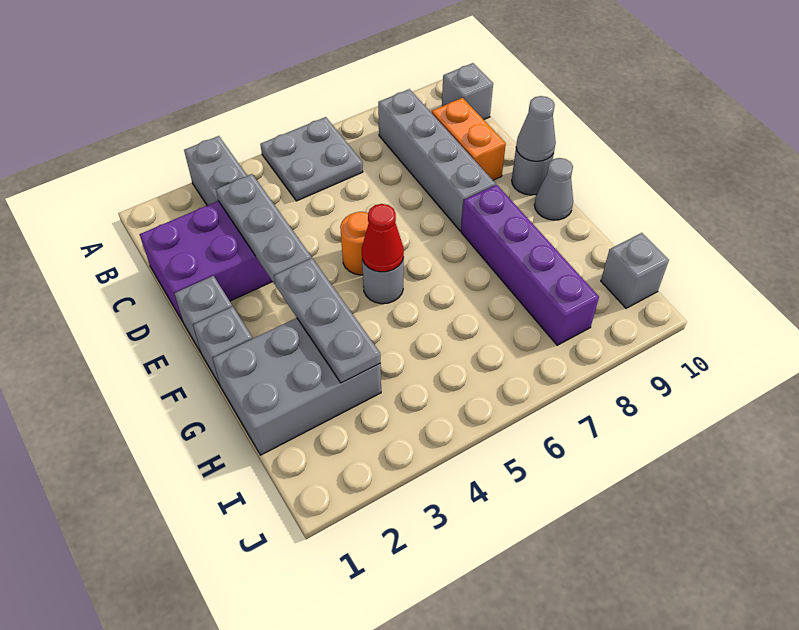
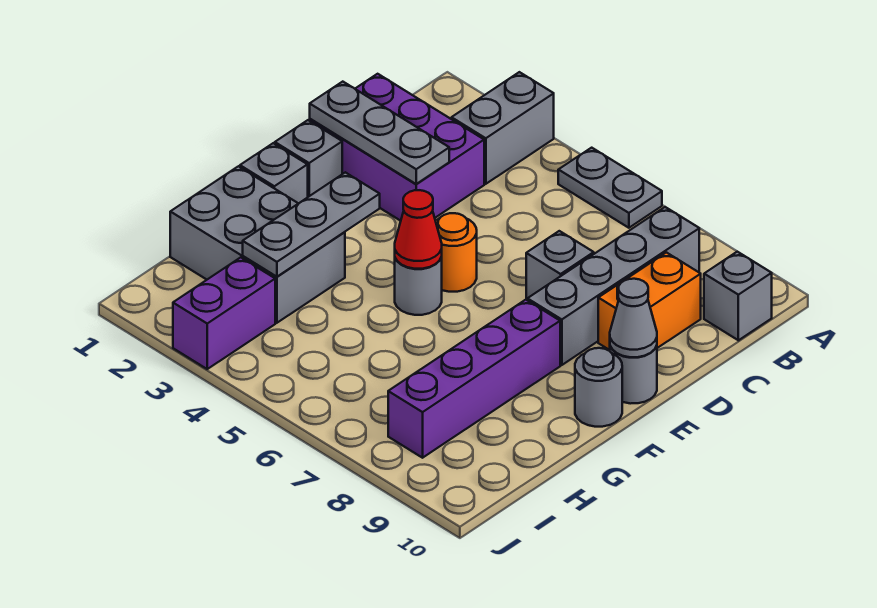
grey plate A5:B6 level 1 -> grey plate A5:A6 level 1
grey plate C3:E3 level 2 -> grey plate D1:D3 level 2
grey cone F10 level 1 -> grey round brick F10 level 1
none -> purple brick I3:J3 level 1
grey brick I10 level 1 -> grey brick D7 level 1

